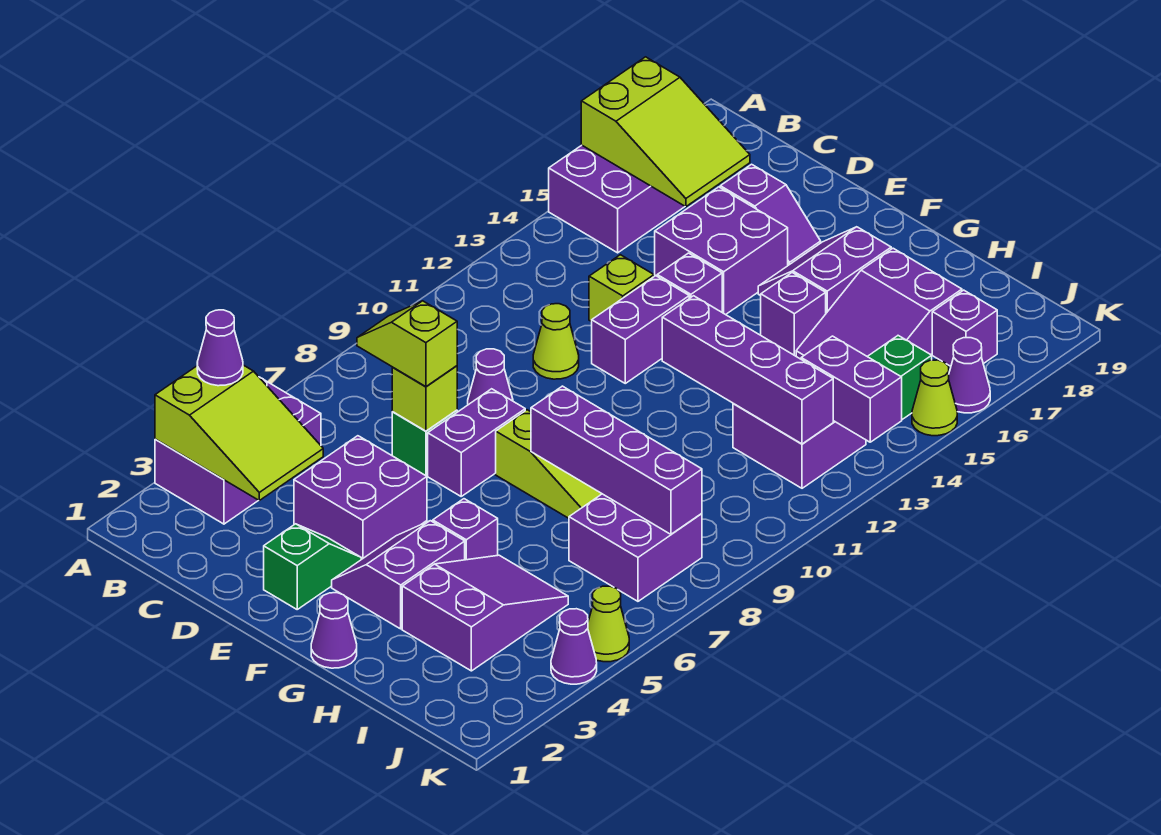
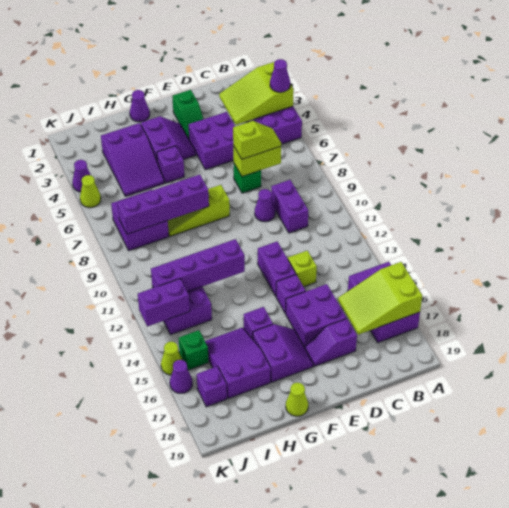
lime brick D7 level 2 -> lime brick C7:D7 level 2
lime cone D11 level 1 -> lime cone G19 level 1
purple brick E7:E8 level 1 -> purple brick C9:C10 level 1

